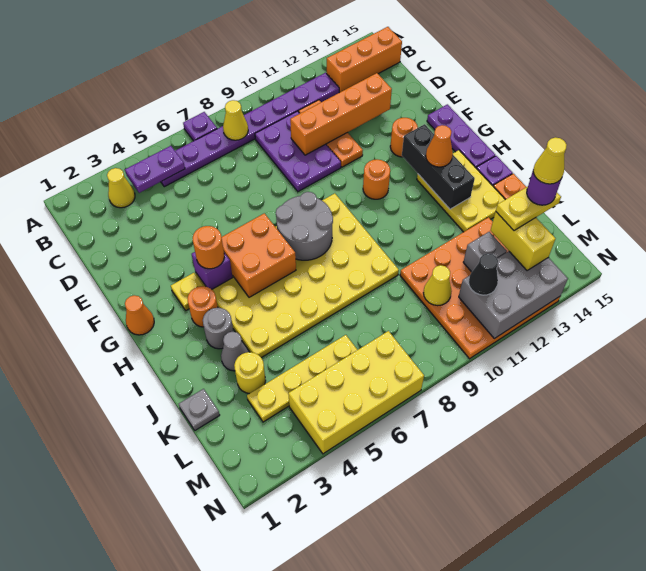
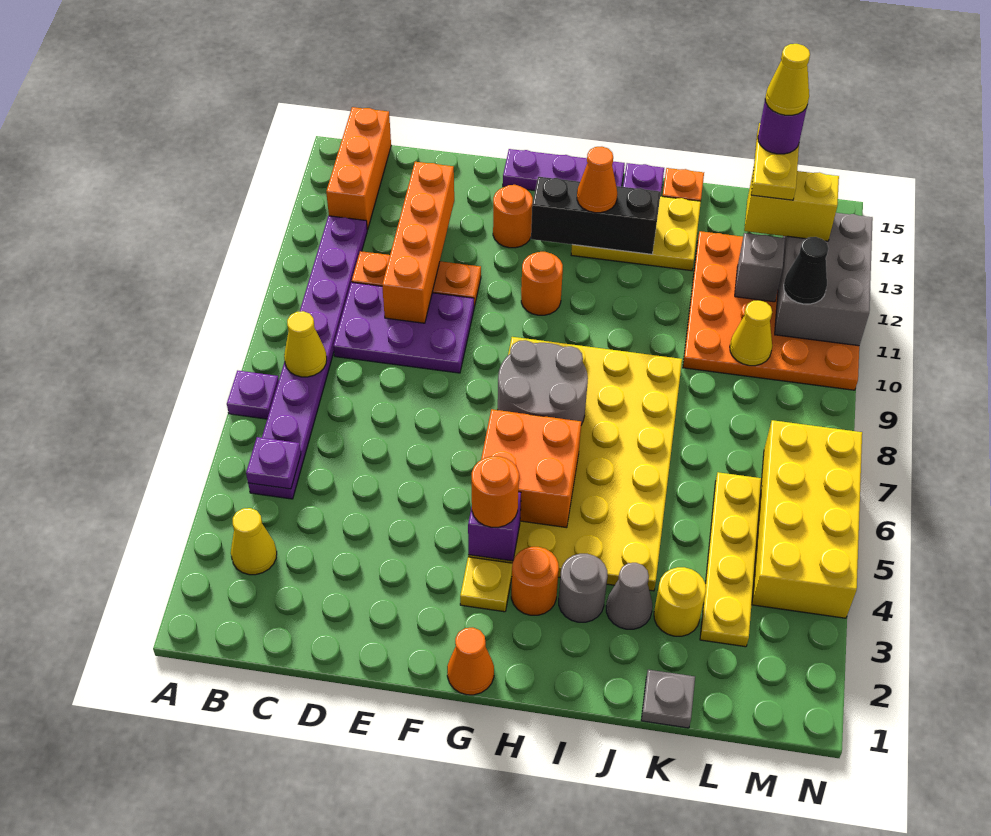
purple plate B4:B5 level 2 -> purple plate B5 level 2

